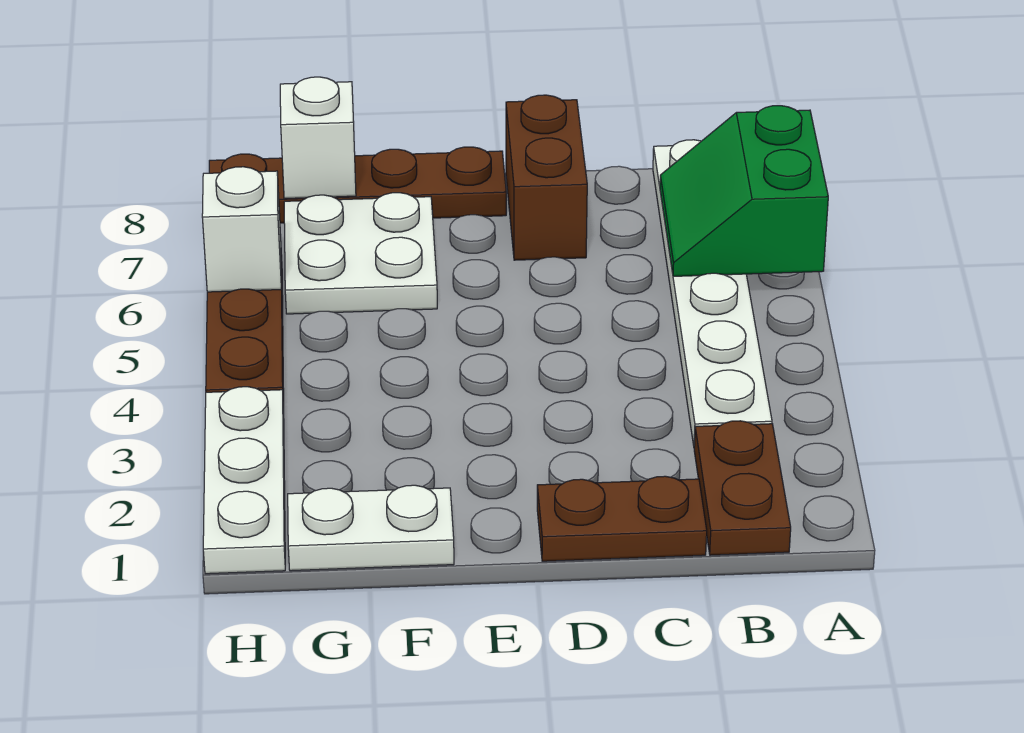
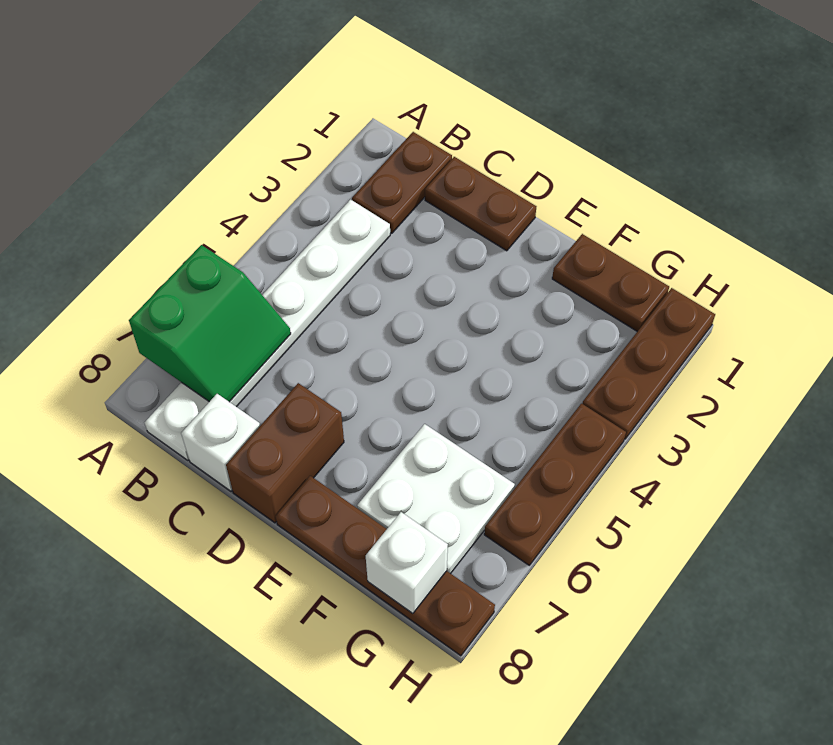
white plate F1:G1 level 1 -> brown plate F1:G1 level 1
white plate H1:H3 level 1 -> brown plate H1:H3 level 1
white brick H6 level 2 -> white brick C8 level 1

